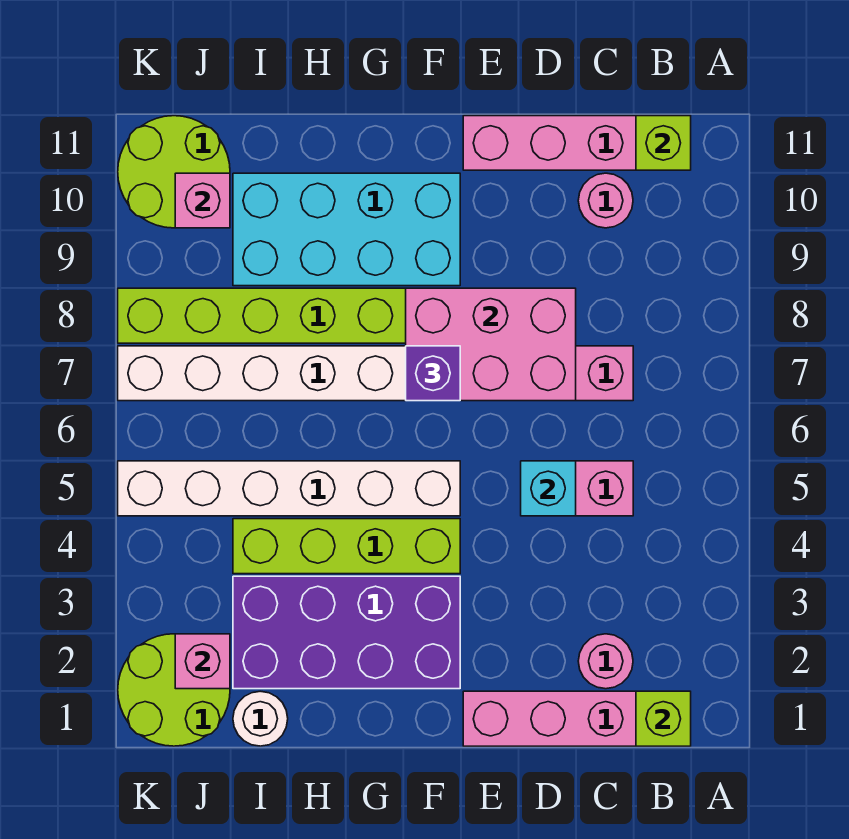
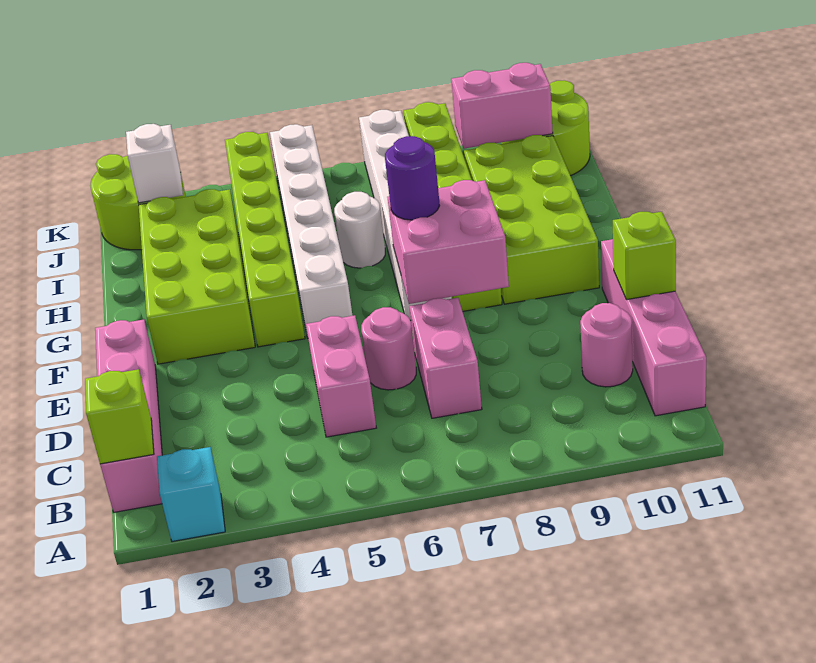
lime brick B11 level 2 -> lime brick D11 level 2
pink round brick C2 level 1 -> pink round brick D6 level 1
cyan brick D5 level 2 -> cyan brick A2 level 1
pink brick D7:F8 level 2 -> pink brick E7:F8 level 2
purple brick F2:I3 level 1 -> lime brick F2:I3 level 1
lime brick F4:I4 level 1 -> lime brick F4:K4 level 1
purple brick F7 level 3 -> purple round brick F7 level 3
cyan brick F9:I10 level 1 -> lime brick F9:I10 level 1
white round brick I1 level 1 -> white round brick H6 level 1
pink brick J2 level 2 -> white brick J2 level 2
pink brick J10 level 2 -> pink brick J9:J10 level 2

